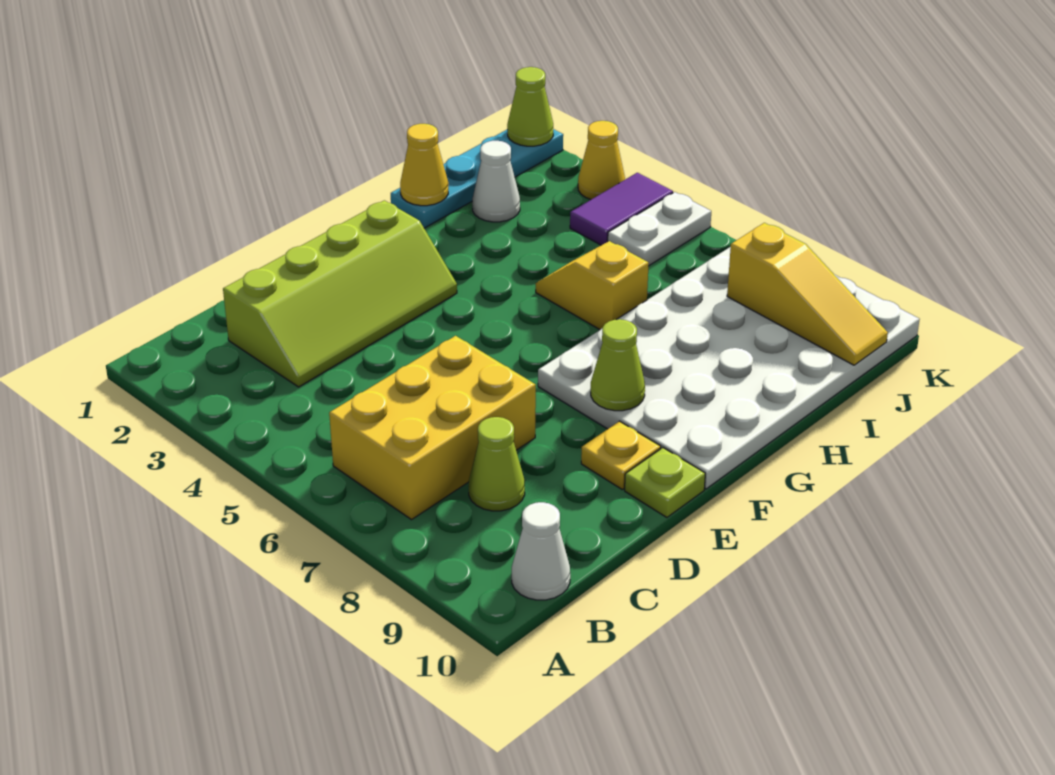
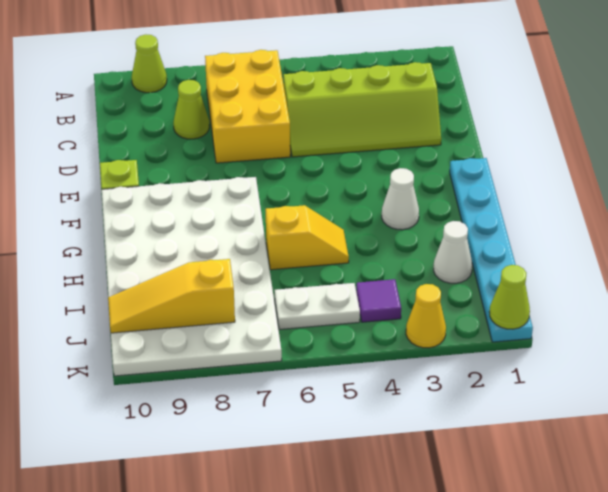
white cone B10 level 1 -> white cone G3 level 1
lime slope C2:F3 level 1 top 2 -> lime slope C2:D5 level 1 top C
yellow plate E9 level 1 -> none
lime cone F8 level 2 -> lime cone A9 level 1
cyan plate H1:K1 level 1 -> cyan plate F1:K1 level 1
yellow cone H1 level 2 -> none
purple tile J4:K4 level 1 -> purple tile J4 level 1
white plate J5:K5 level 1 -> white plate J5:J6 level 1

